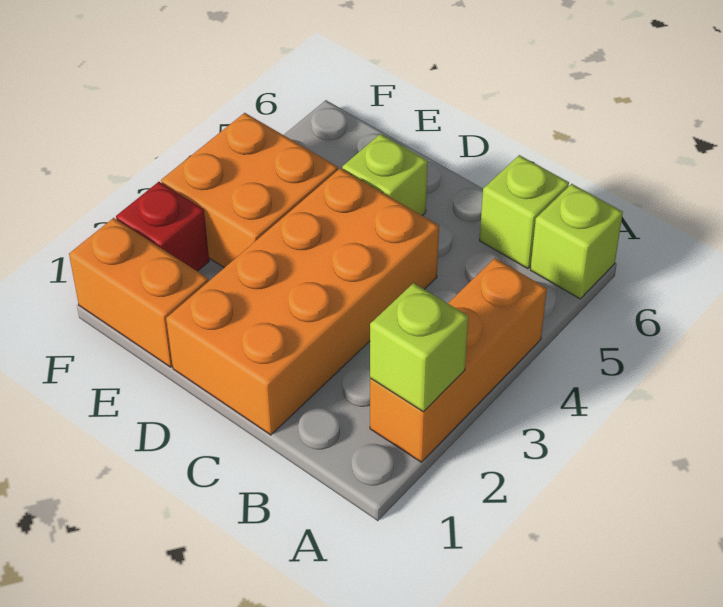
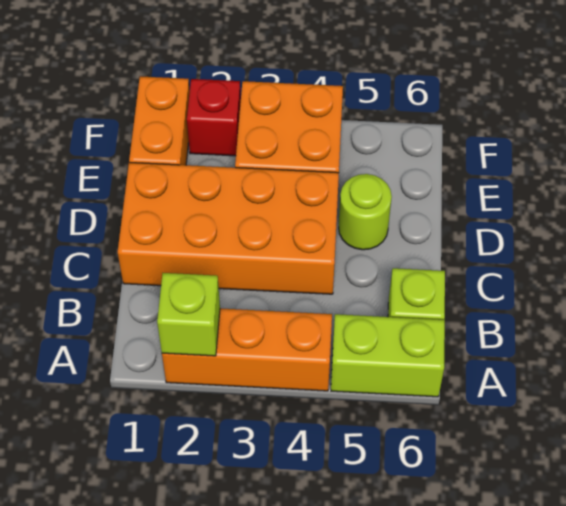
lime brick A6 level 1 -> lime brick A5:A6 level 1
lime brick D5 level 1 -> lime round brick D5 level 1

